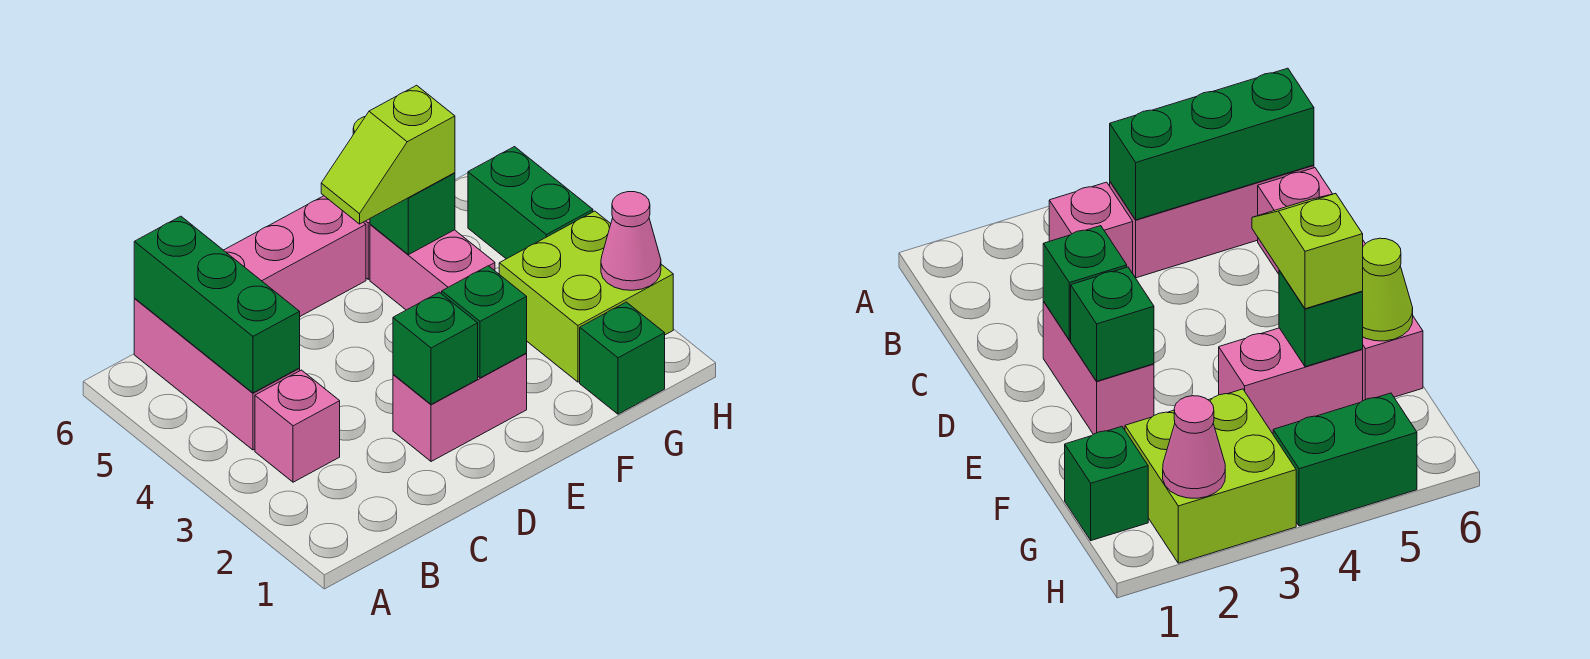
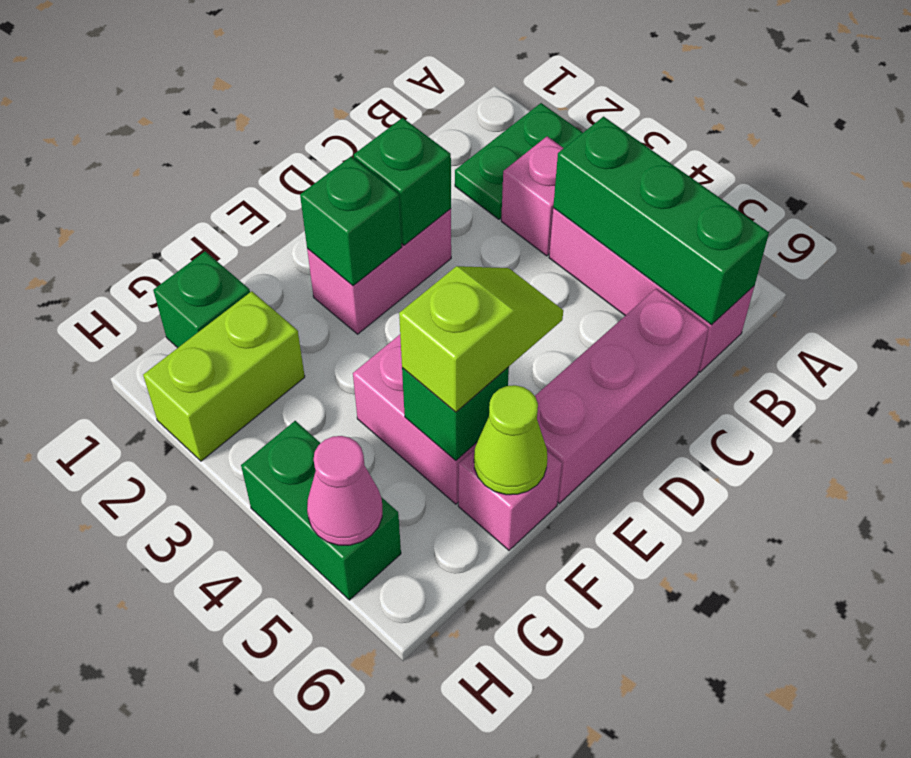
none -> green plate A2:B2 level 1
lime brick G2:H3 level 1 -> lime brick G2:H2 level 1
pink cone H2 level 2 -> pink cone H5 level 2

